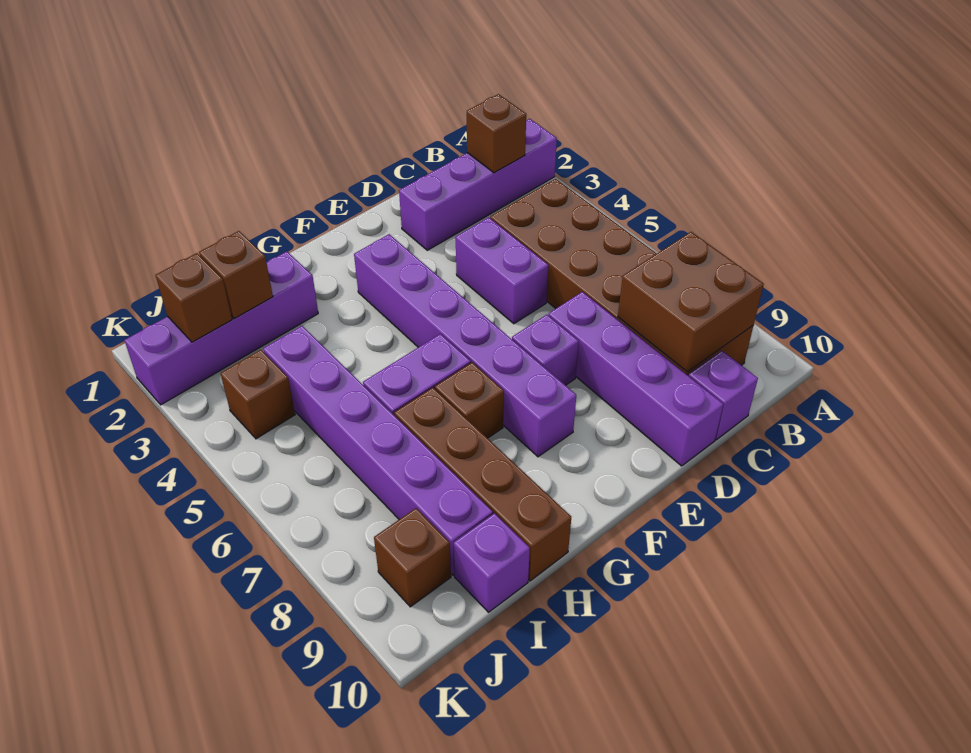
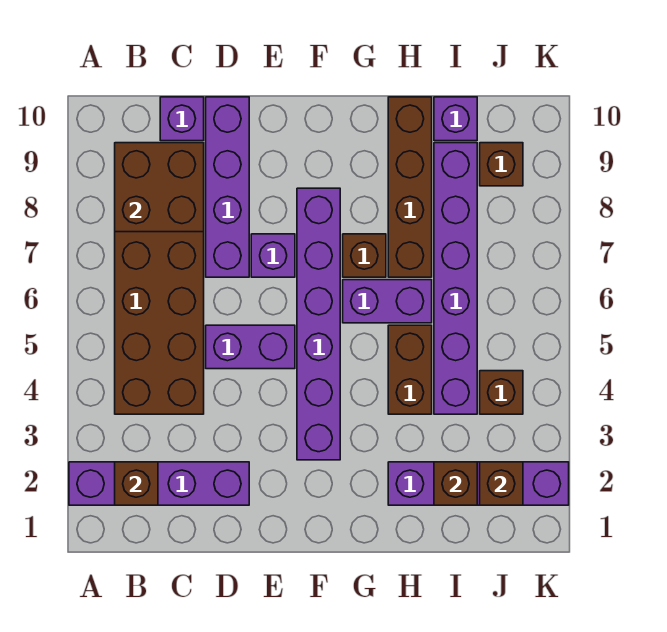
purple brick D4:D5 level 1 -> purple brick D5:E5 level 1
none -> brown brick H4:H5 level 1

